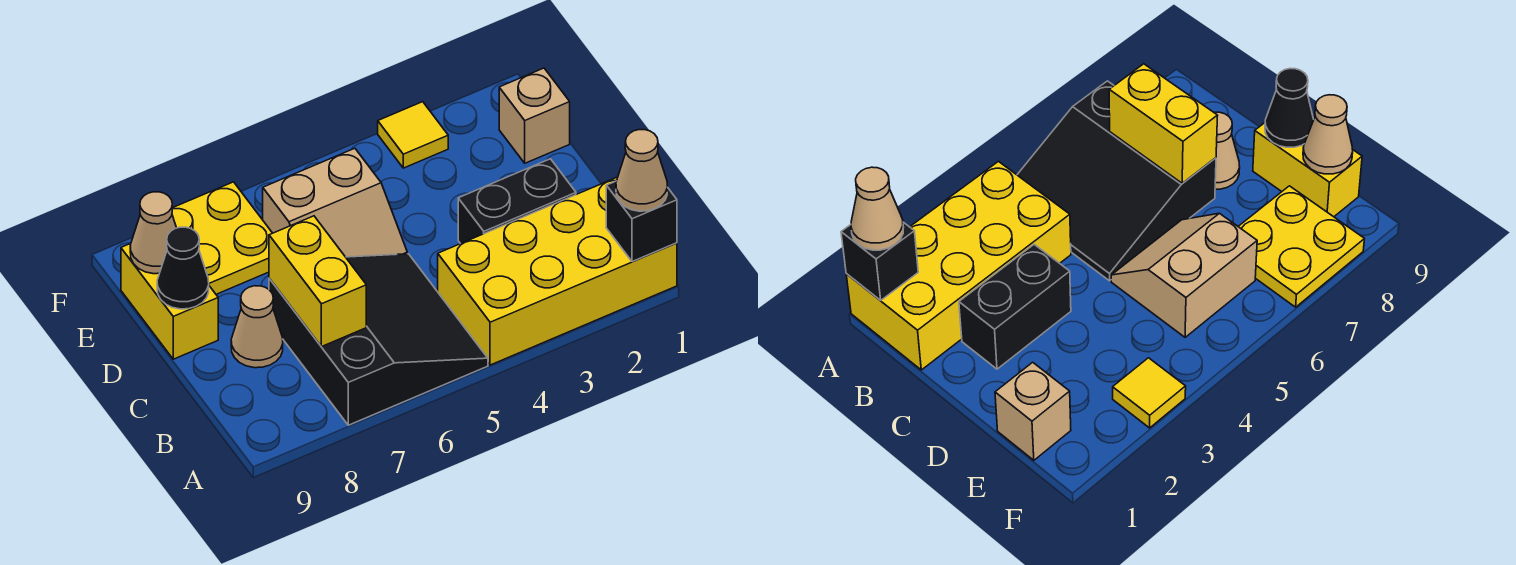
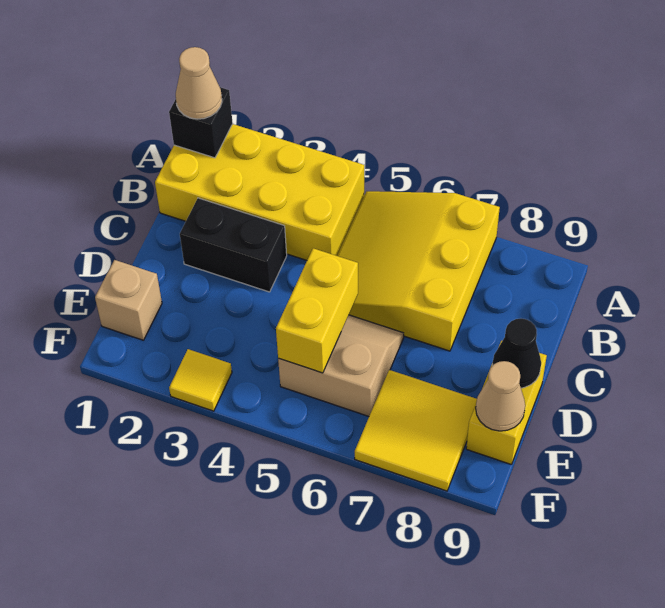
black slope A5:C7 level 1 top 7 -> yellow slope A5:C7 level 1 top 7
yellow brick B7:C7 level 2 -> yellow brick D5:E5 level 2
tan cone C8 level 1 -> none
yellow plate E7:F8 level 1 -> yellow tile E7:F8 level 1

